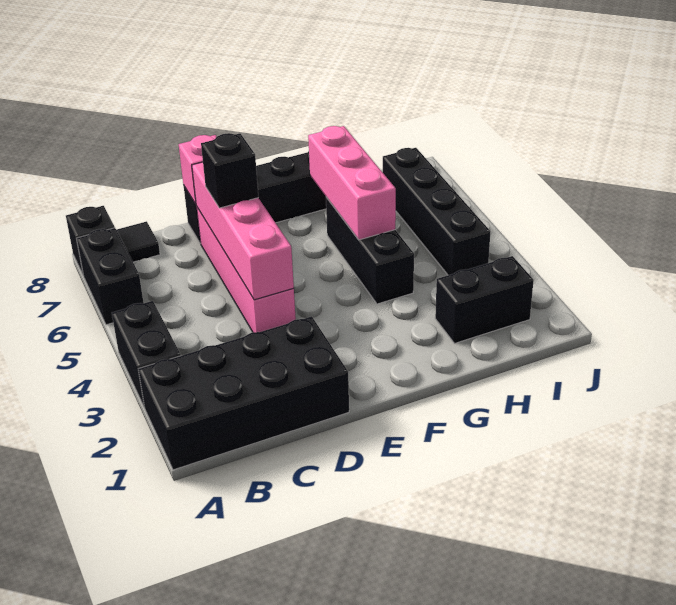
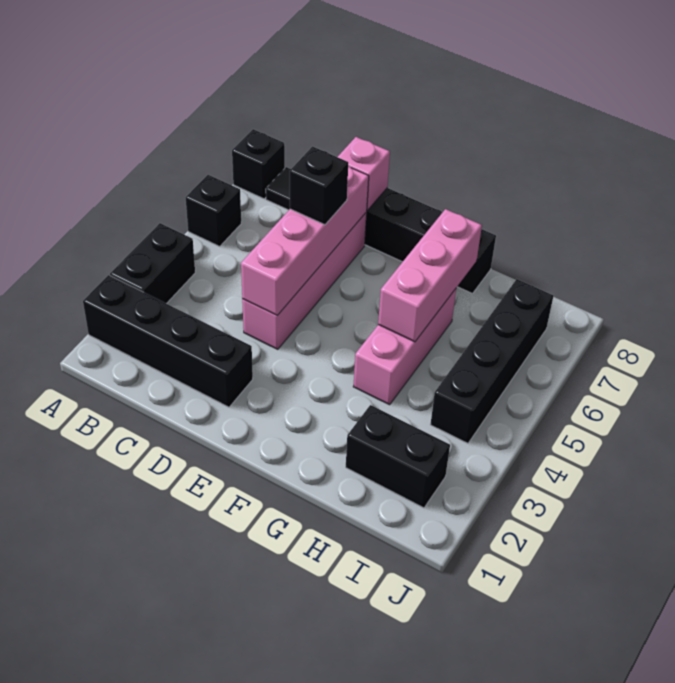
black brick A1:D2 level 1 -> black brick A2:D2 level 1
black brick A6:A7 level 1 -> black brick A6 level 1
black brick G4:G6 level 1 -> pink brick G4:G6 level 1

